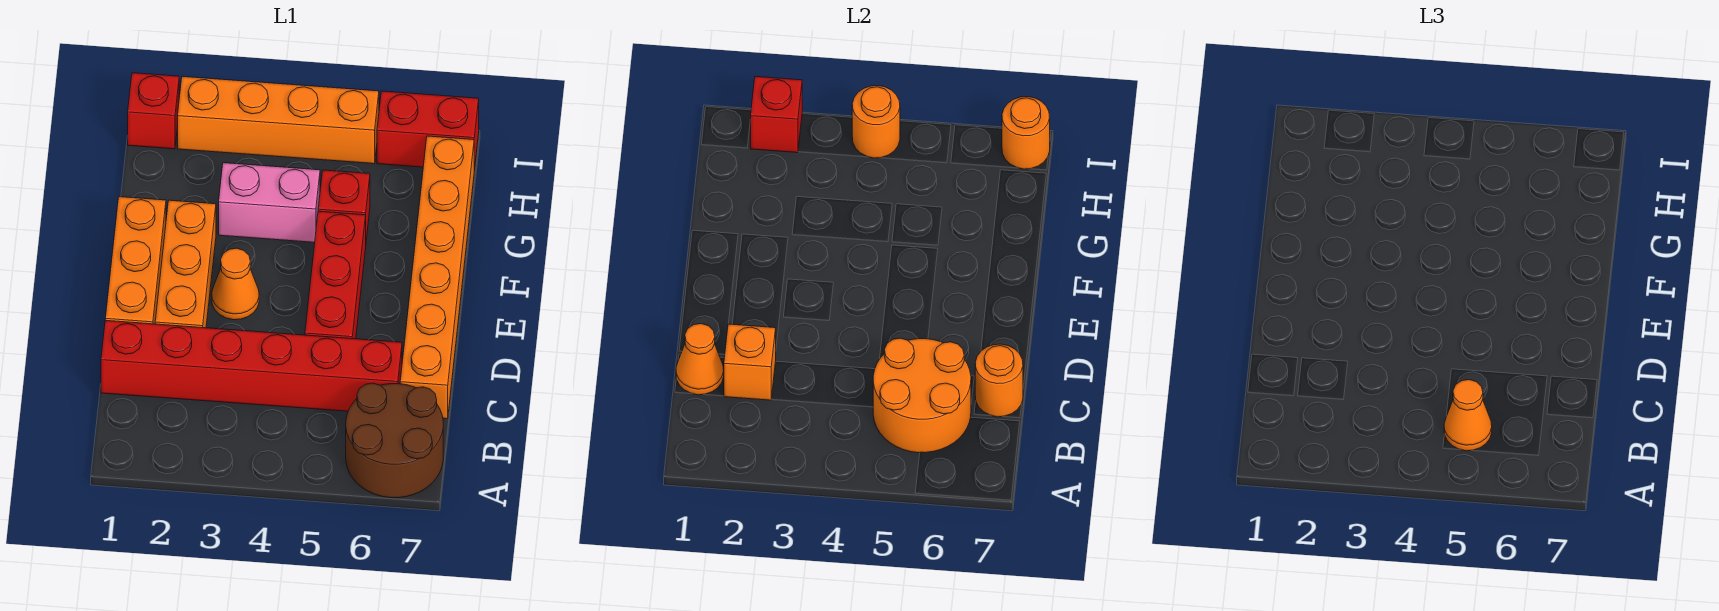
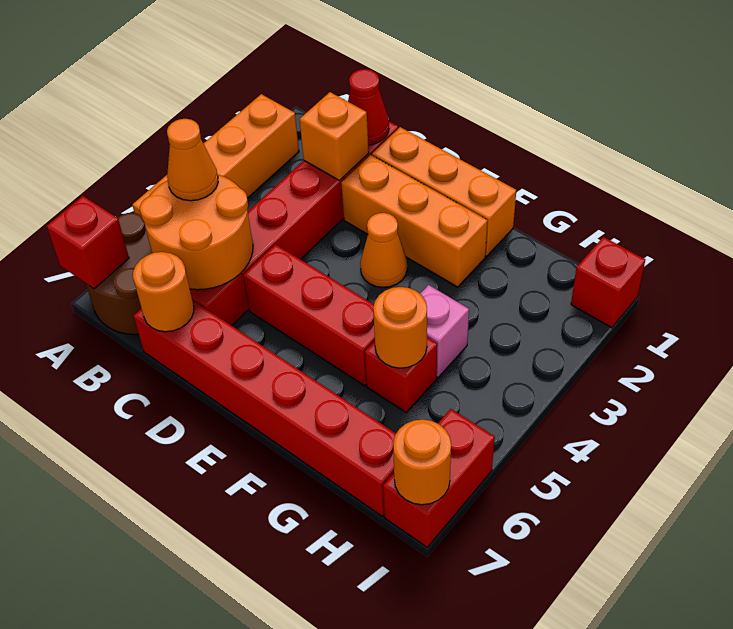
orange cone C1 level 2 -> red cone C1 level 2
orange brick C7:H7 level 1 -> red brick C7:H7 level 1
pink brick G3:G4 level 1 -> pink brick G4 level 1
orange brick I2:I5 level 1 -> orange brick A2:A5 level 1
red brick I2 level 2 -> red brick A7 level 2
orange round brick I4 level 2 -> orange round brick G5 level 2

